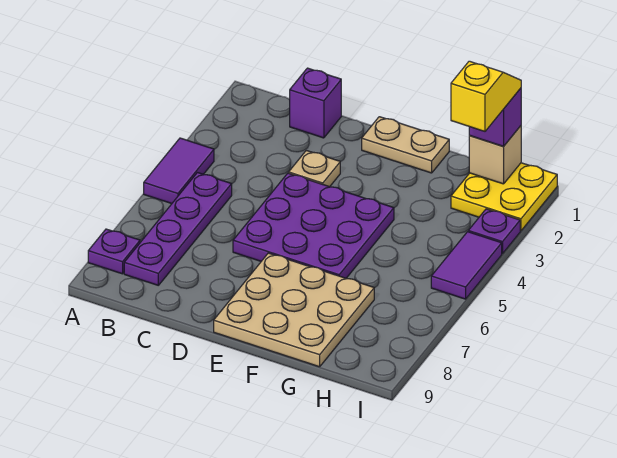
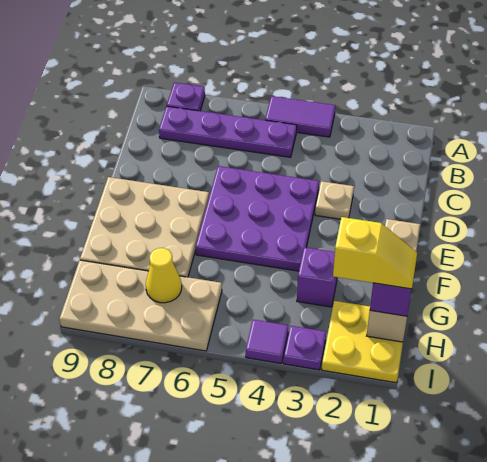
purple brick C1 level 1 -> purple brick G3 level 1
none -> tan plate H6:I9 level 1
none -> yellow cone H7 level 2
purple tile I4:I5 level 1 -> purple tile I4 level 1

